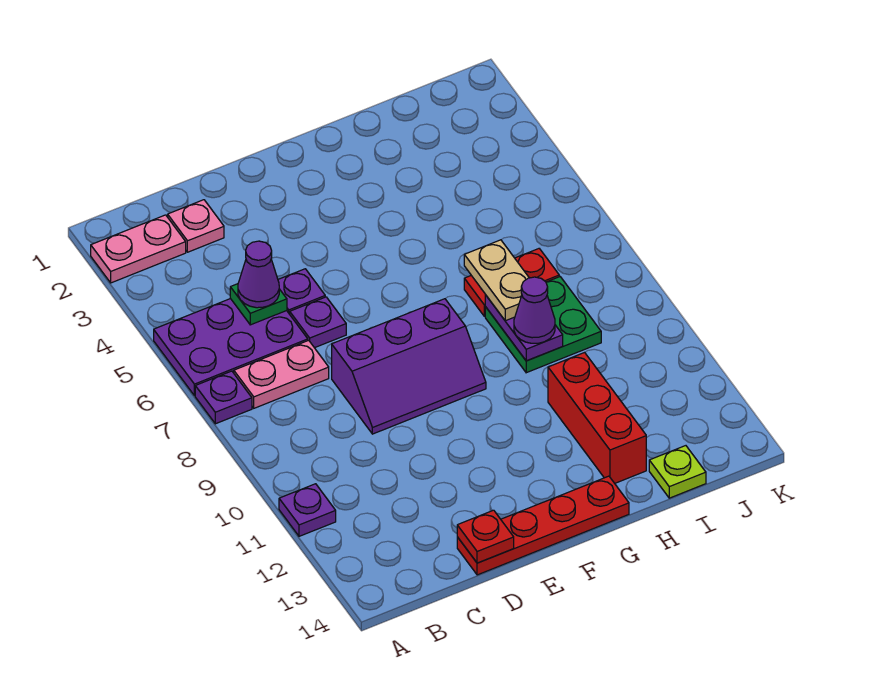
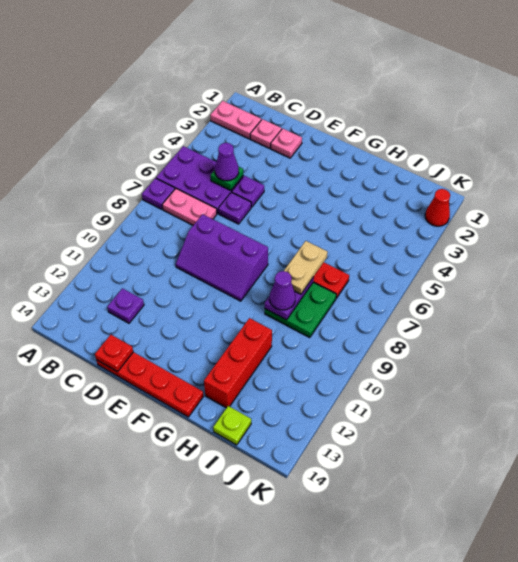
purple plate A11 level 1 -> purple plate C12 level 1
none -> pink plate D2 level 1
none -> red cone K2 level 1

